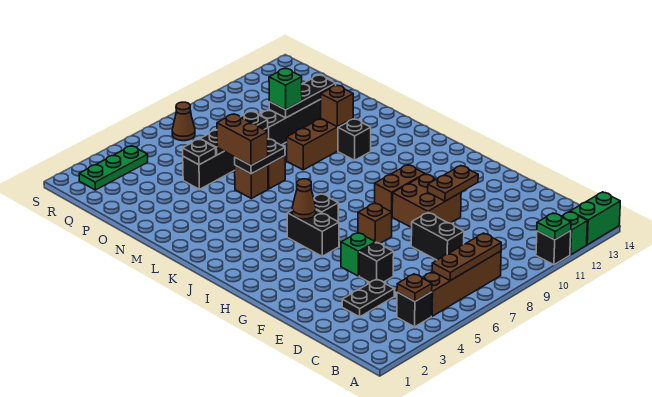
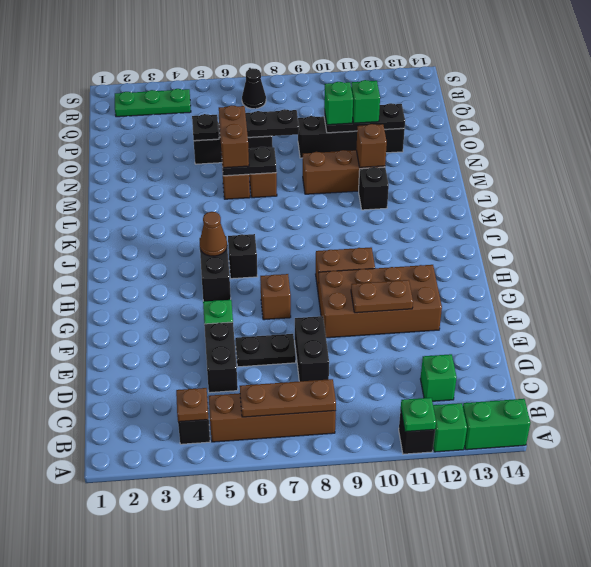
none -> green brick C12 level 1
black plate D3:D4 level 1 -> black plate E6:E7 level 1
black brick E5 level 1 -> black brick D5:E5 level 1
brown brick F9:G10 level 1 -> brown brick F9:G12 level 1
none -> green brick O11 level 3
brown cone R7 level 1 -> black cone R7 level 1

